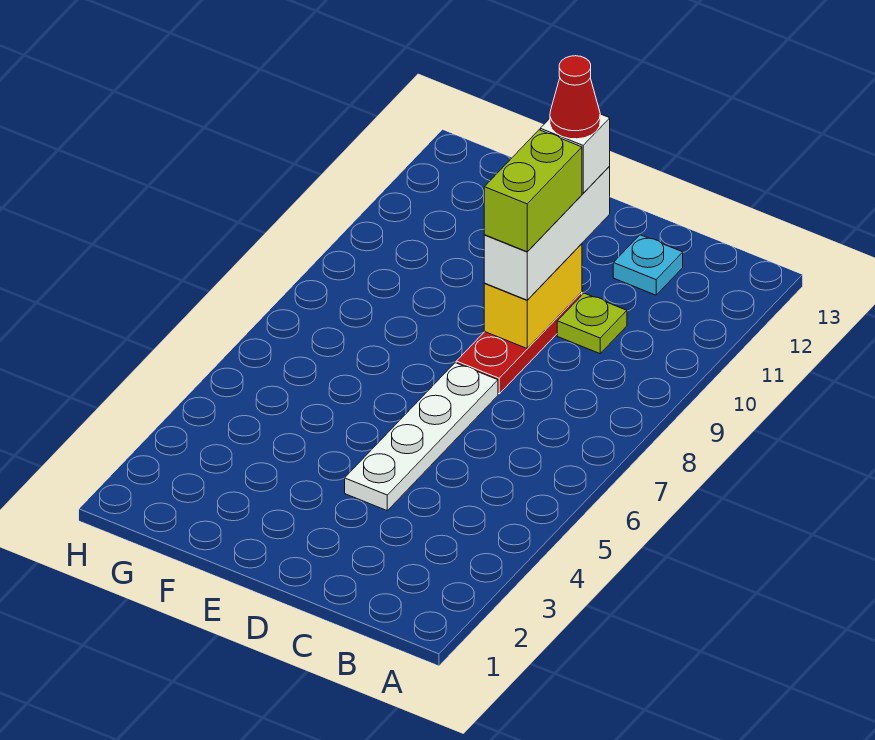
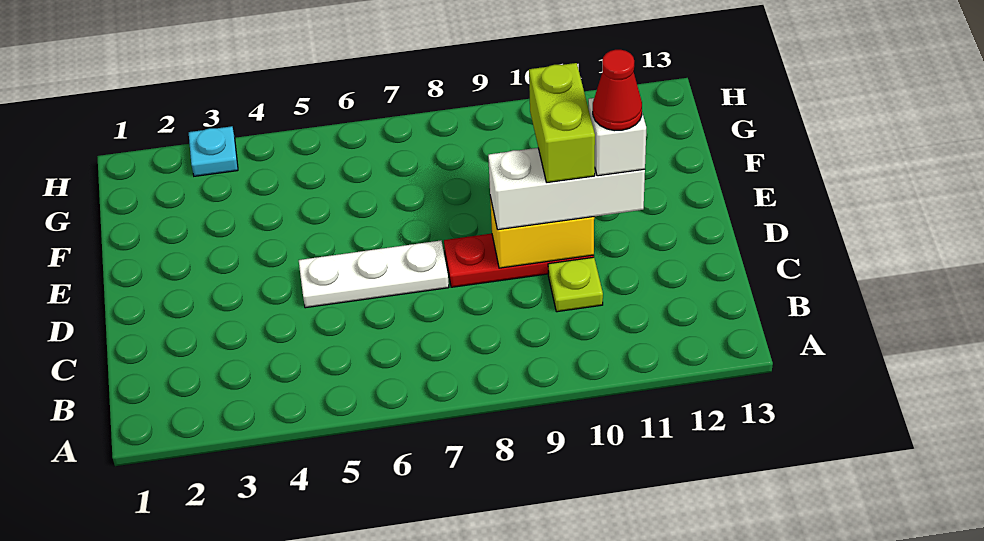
cyan plate C12 level 1 -> cyan plate H3 level 1
white plate D4:D7 level 1 -> white plate D5:D7 level 1
lime brick D9:D10 level 4 -> lime brick D10:E10 level 4

